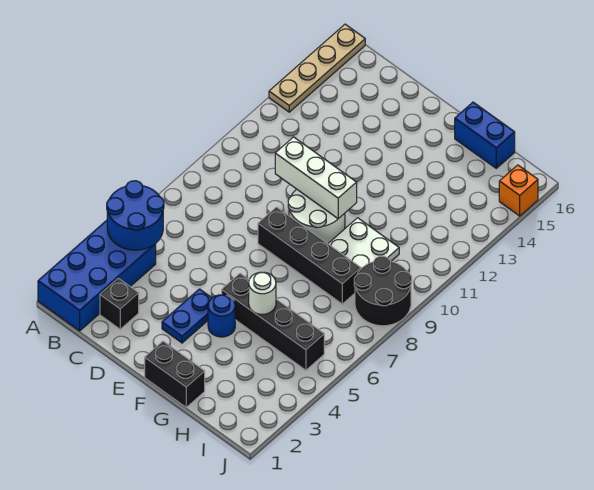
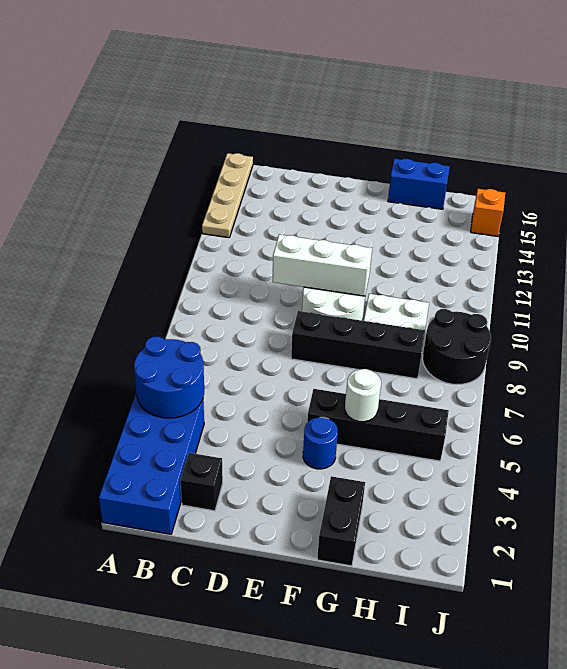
blue plate E3:E4 level 1 -> none
black brick F1:G1 level 1 -> black brick G1:G2 level 1

